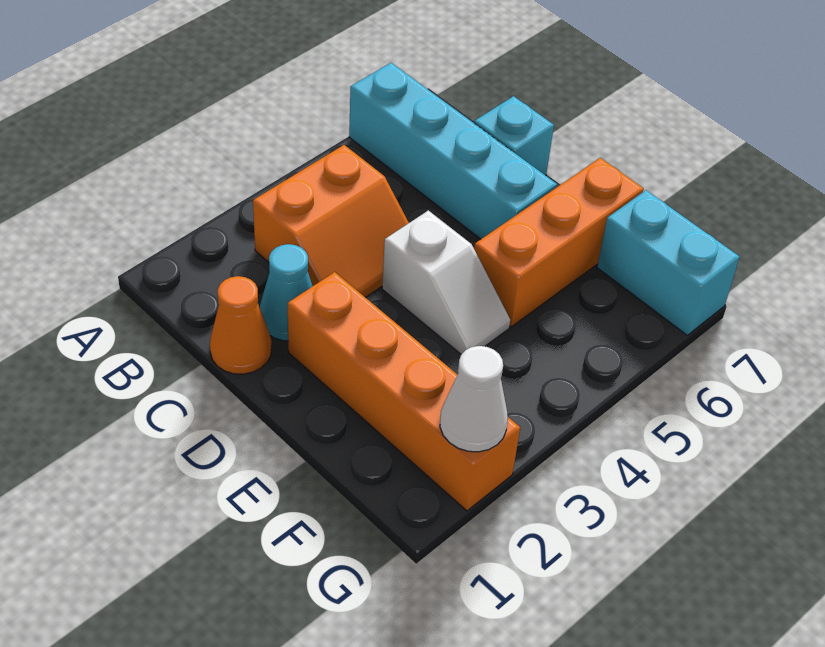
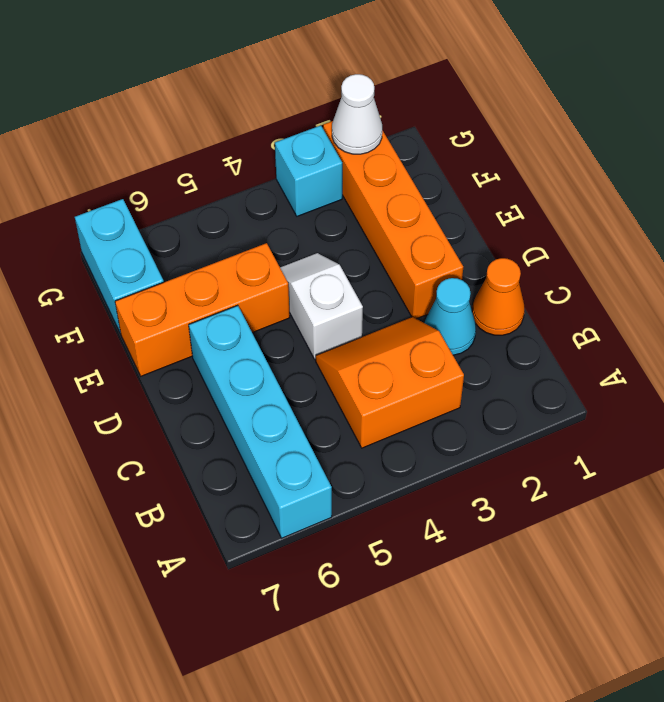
cyan brick C7 level 1 -> cyan brick G3 level 1

